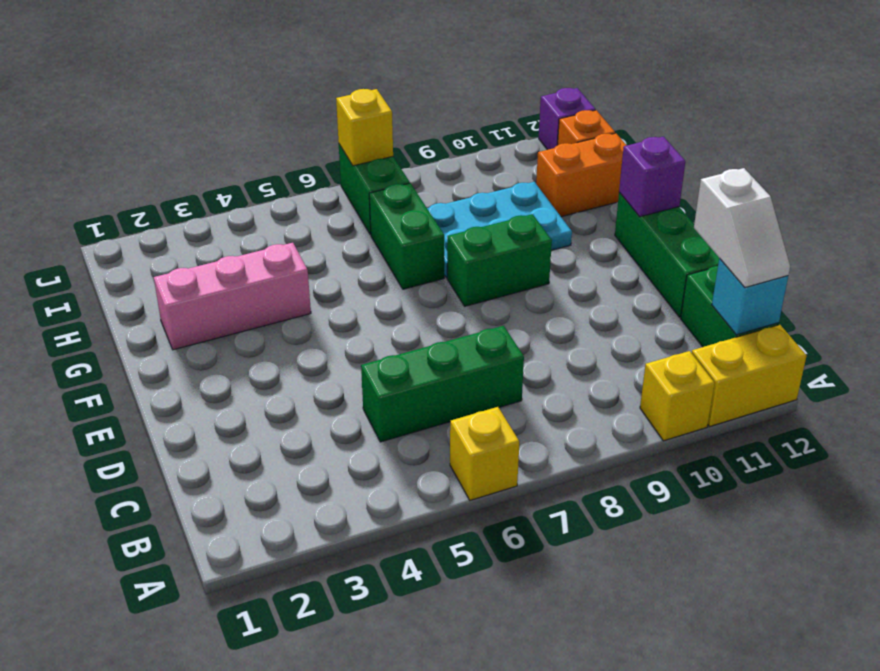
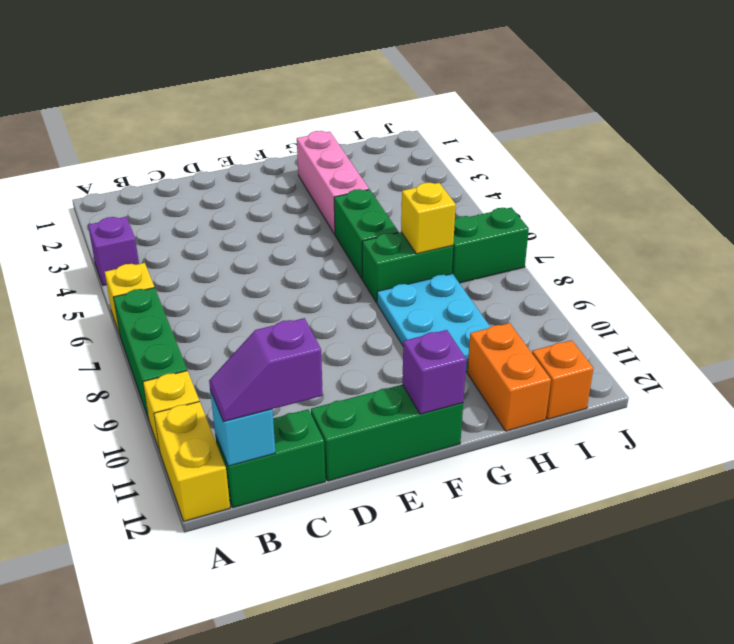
white slope B12:C12 level 3 top C -> purple slope B12:C12 level 3 top C
green brick C5:C7 level 1 -> green brick A7:A9 level 1
green brick F8:F9 level 1 -> green brick G5:G6 level 1
yellow brick J7 level 2 -> yellow brick H7 level 2
purple brick J12 level 1 -> purple brick A4 level 1

